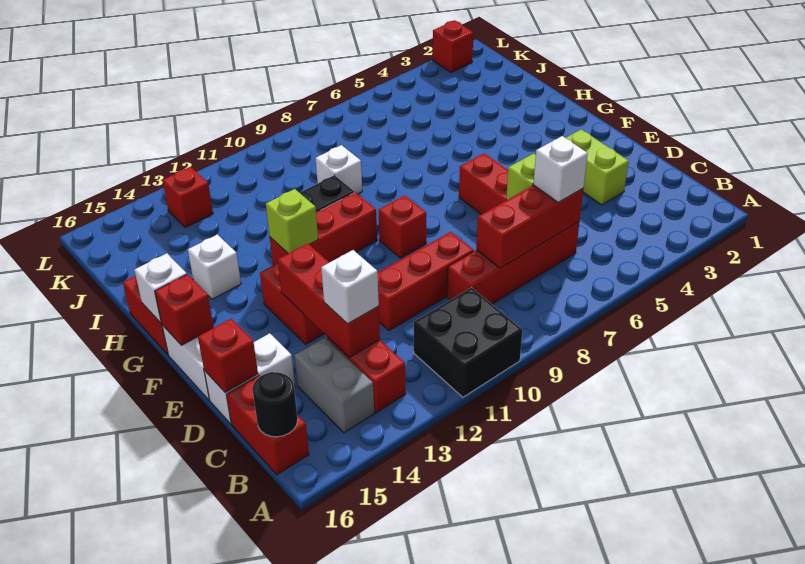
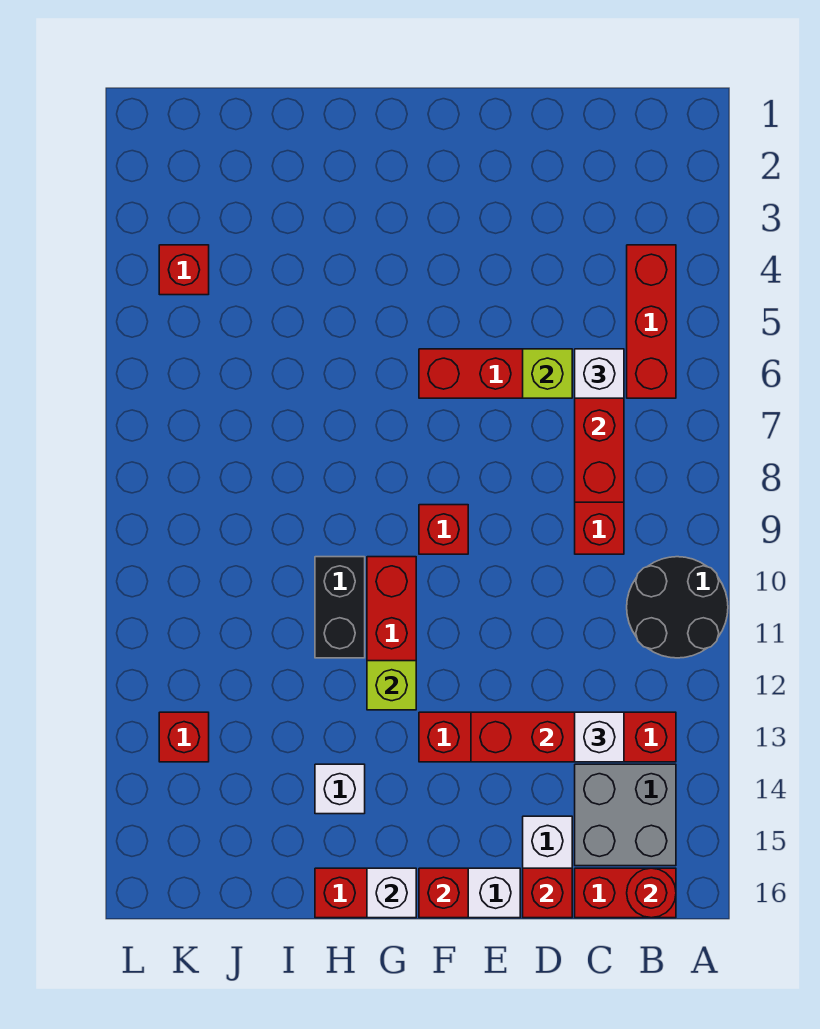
black brick A10:B11 level 1 -> black round brick A10:B11 level 1
grey brick B14:C14 level 1 -> grey brick B14:C15 level 1
black round brick B16 level 2 -> red round brick B16 level 2
lime brick D3:E3 level 1 -> none
red brick D9:D11 level 1 -> red brick B4:B6 level 1
white brick I9 level 1 -> none
red brick L2 level 1 -> red brick K4 level 1

